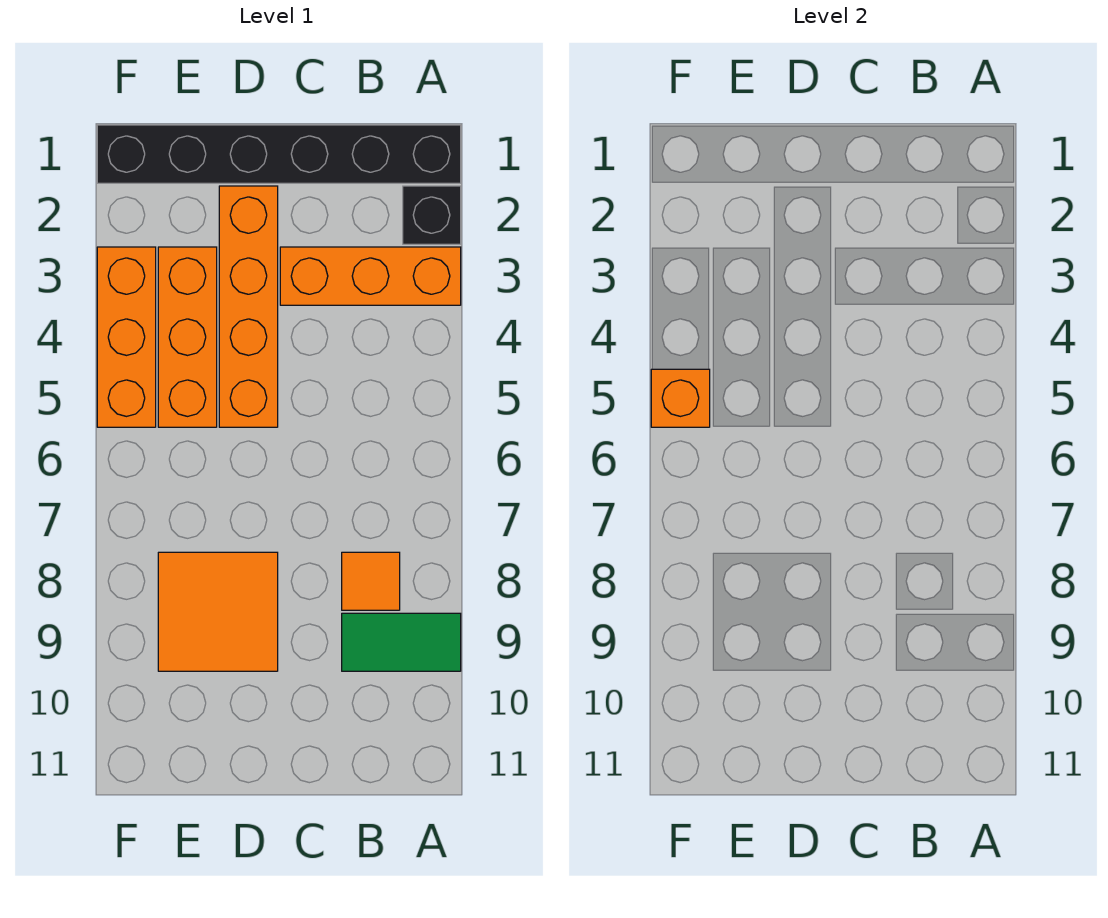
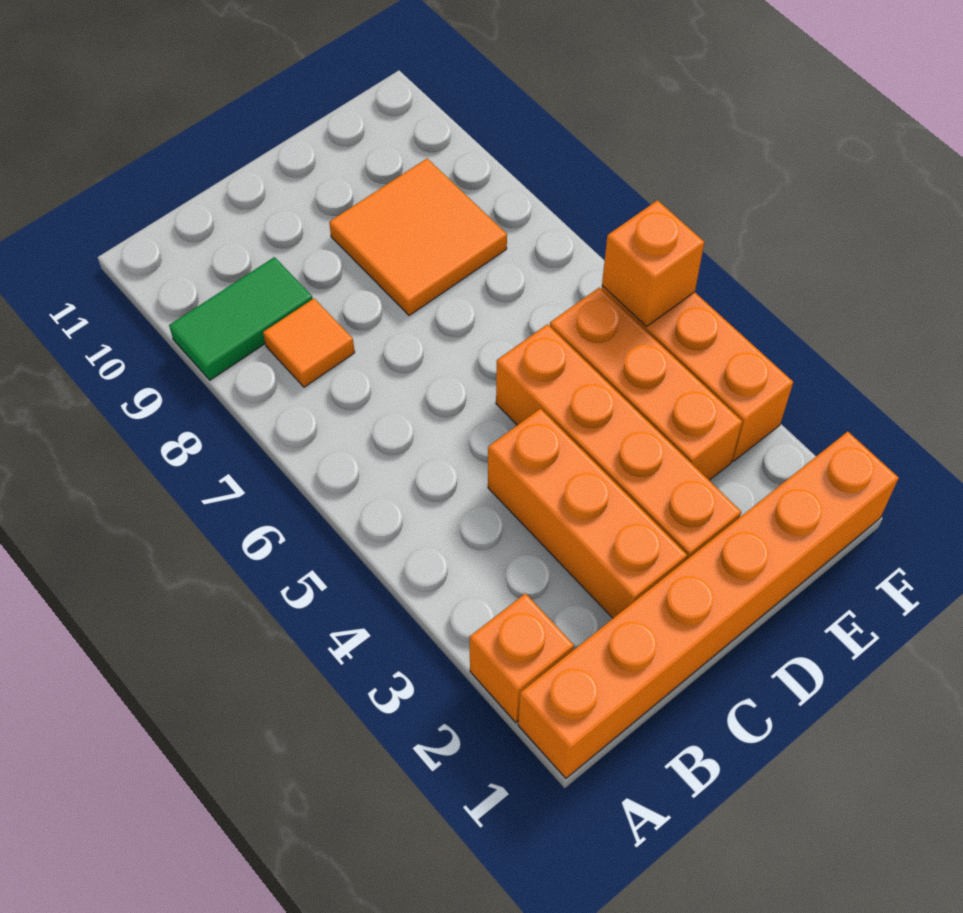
black brick A1:F1 level 1 -> orange brick A1:F1 level 1
black brick A2 level 1 -> orange brick A2 level 1
orange brick A3:C3 level 1 -> orange brick C2:C4 level 1

